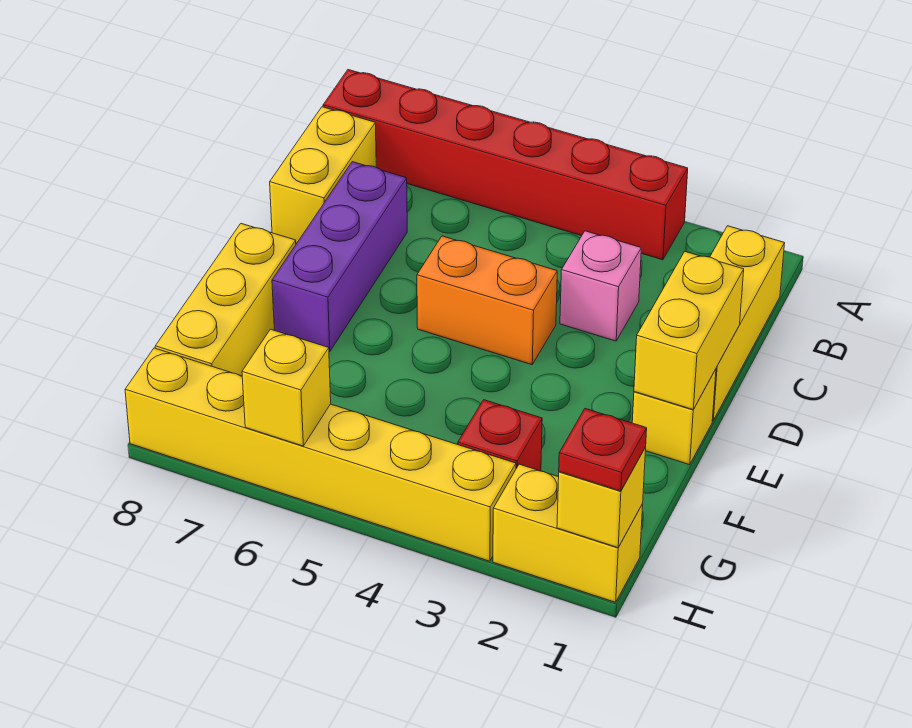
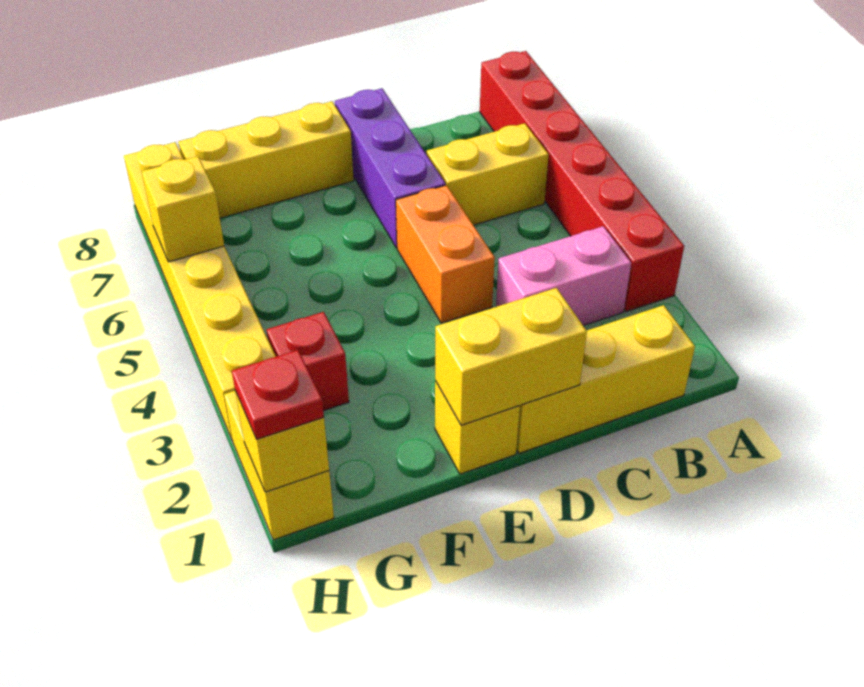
yellow brick B8:C8 level 1 -> yellow brick B6:C6 level 1
pink brick C3 level 1 -> pink brick B3:C3 level 1
purple brick C7:E7 level 1 -> purple brick D6:D8 level 1

